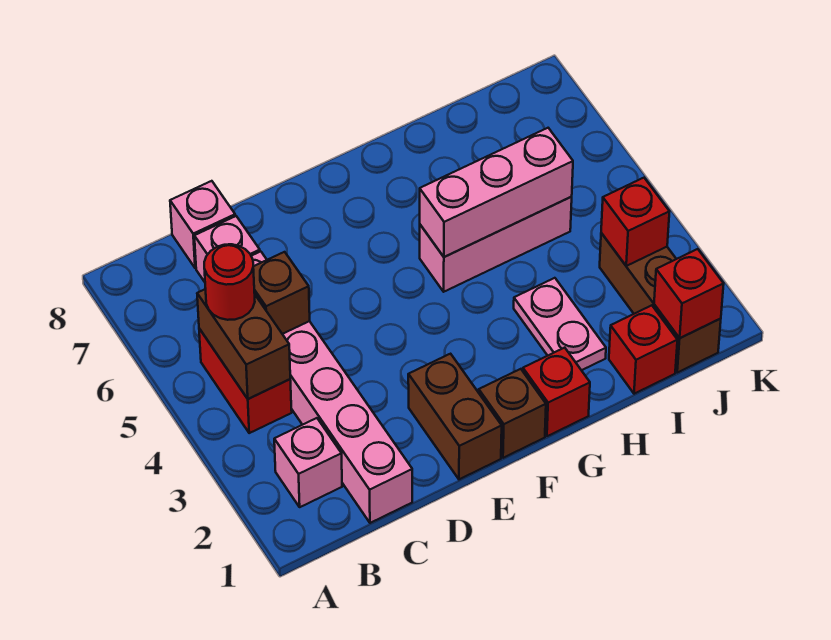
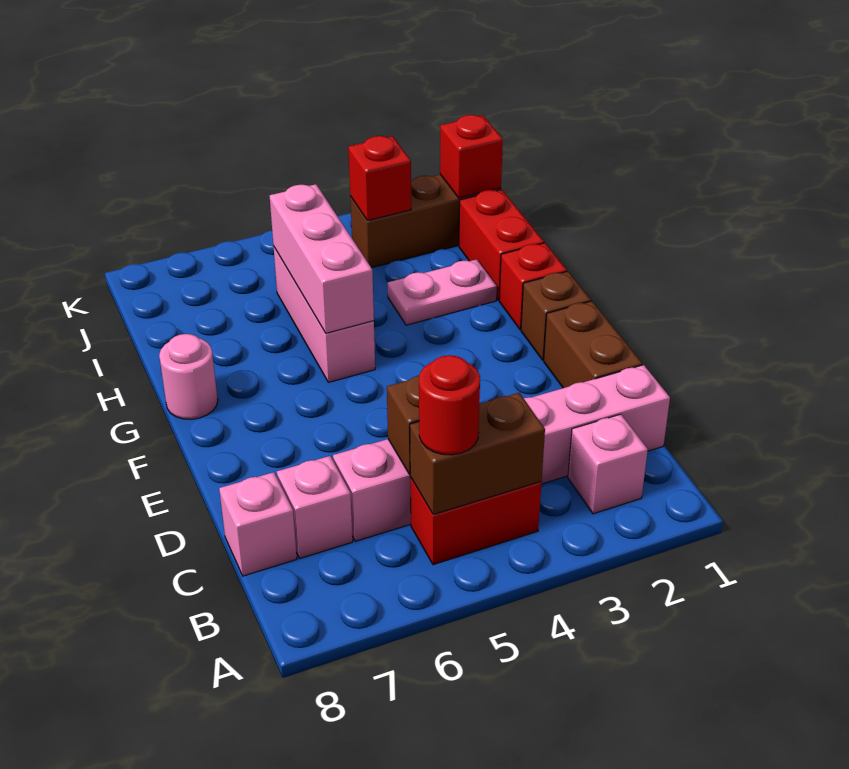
brown brick E1:E2 level 1 -> brown brick D1:E1 level 1
none -> pink round brick G8 level 1
red brick I1 level 1 -> red brick H1:I1 level 1

